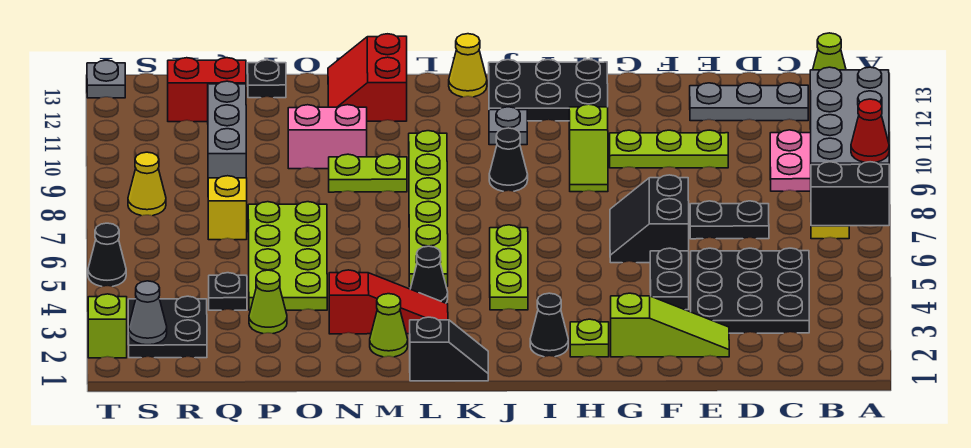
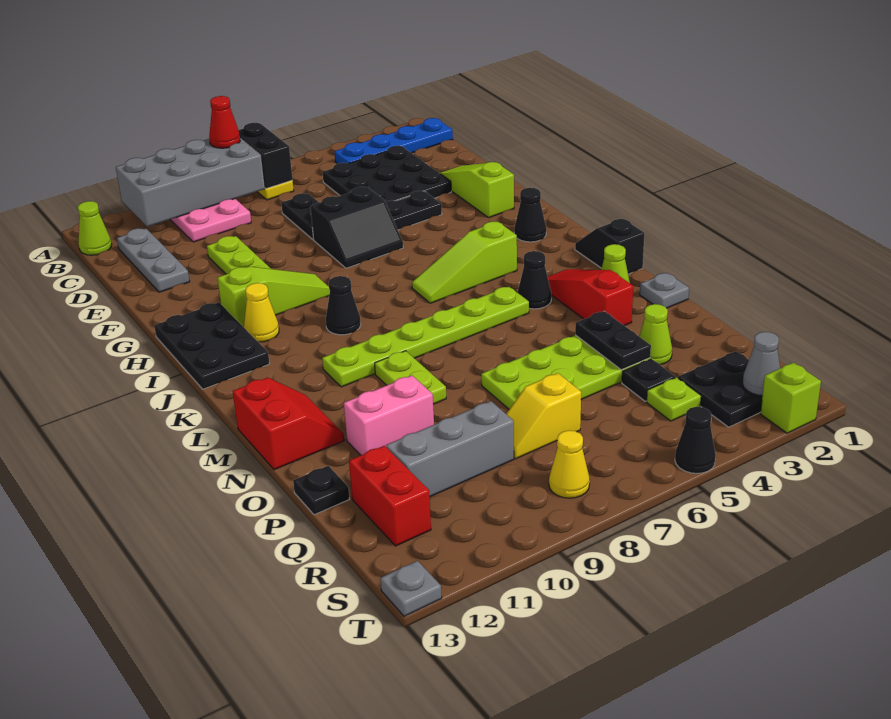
none -> blue plate B1:B4 level 1
lime plate H2 level 1 -> lime plate R4 level 1
lime slope H9:H10 level 1 top 10 -> lime slope H9:H11 level 1 top 11
lime plate J4:J6 level 1 -> lime slope J4:J6 level 1 top 4
grey plate J11 level 1 -> grey plate N1 level 1
yellow cone K13 level 1 -> yellow cone I11 level 1
red slope M12:N13 level 1 top M -> red slope M12:N13 level 1 top 13
pink brick N10:O10 level 1 -> pink brick O10:O11 level 1
none -> black plate O4:P4 level 2

